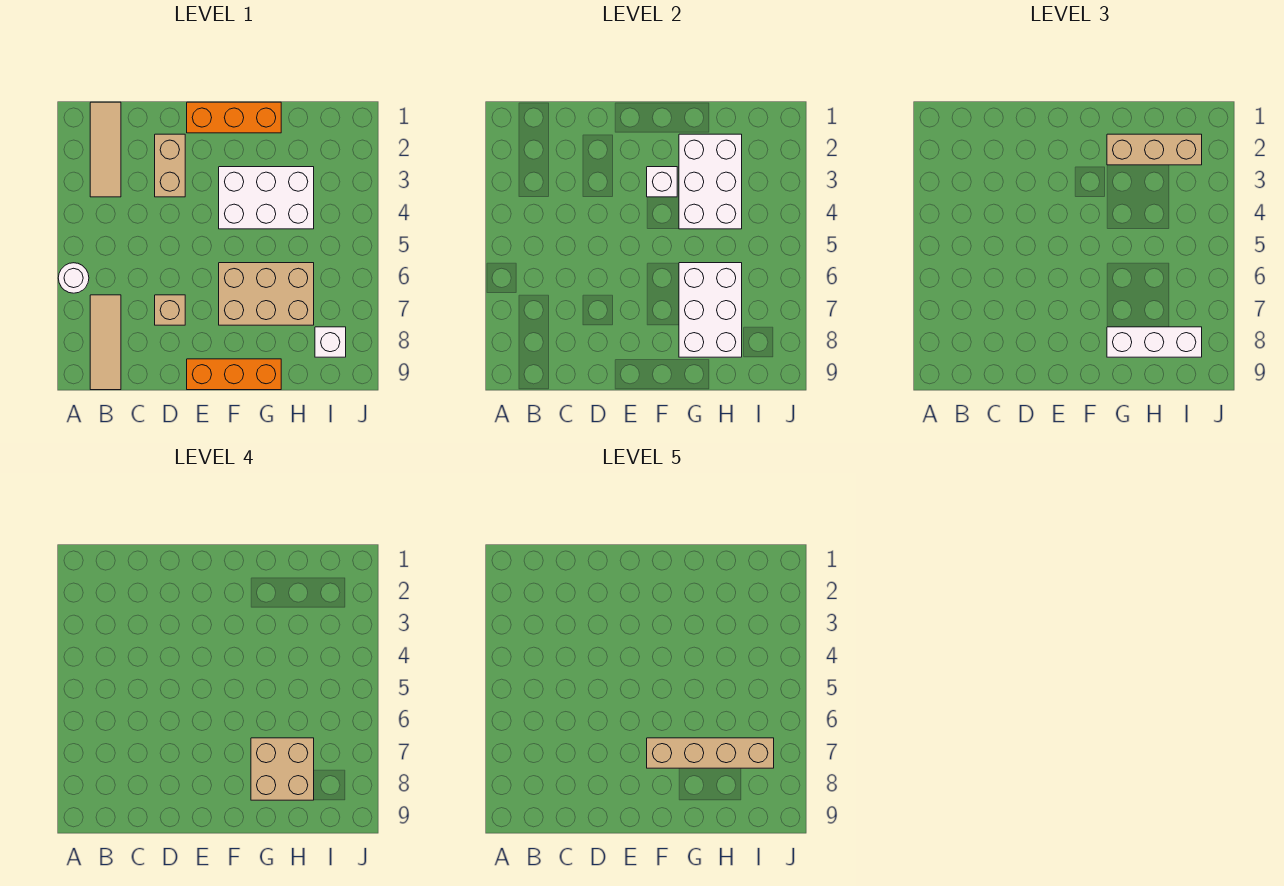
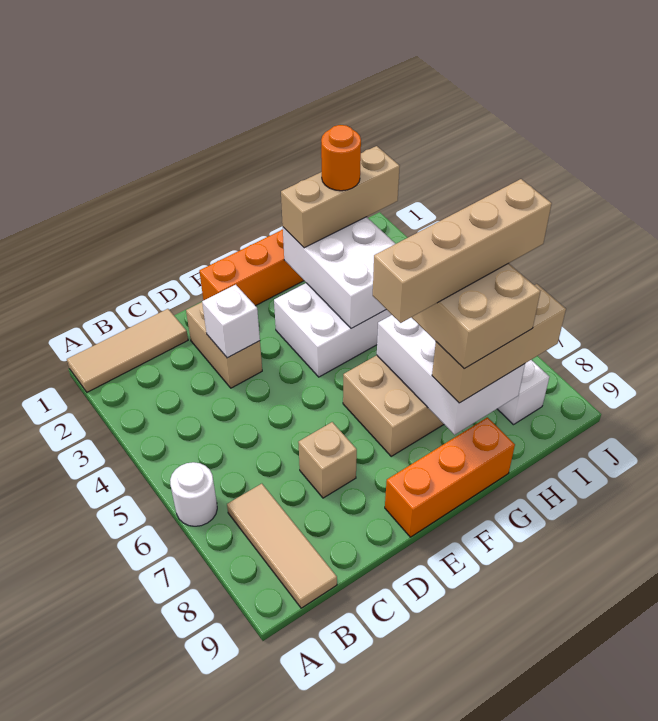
tan tile B1:B3 level 1 -> tan tile A1:C1 level 1
white brick F3 level 2 -> white brick D3 level 2
white brick G8:I8 level 3 -> tan brick G8:I8 level 3
none -> orange round brick H2 level 4

